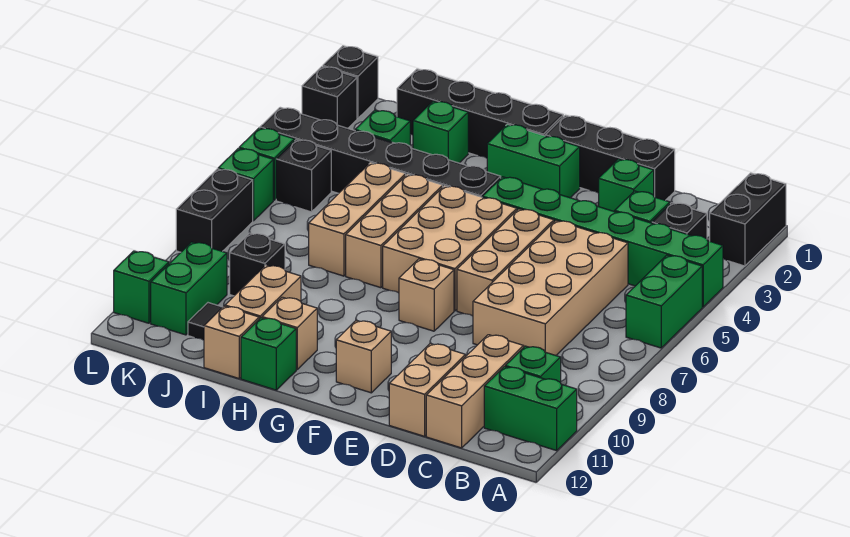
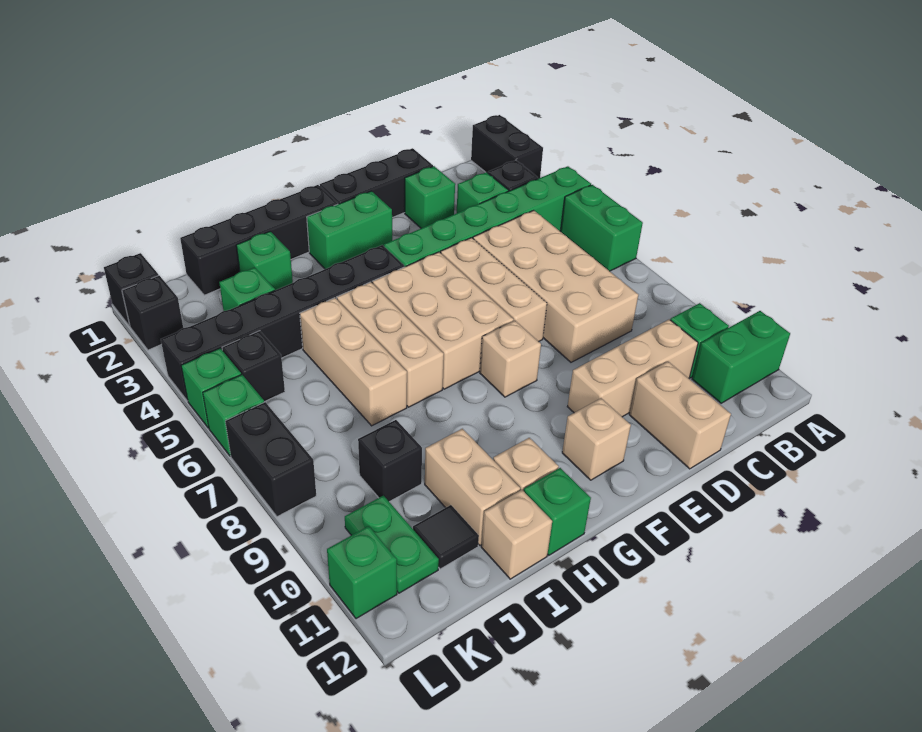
tan brick C10:C12 level 1 -> tan brick C10:E10 level 1
green brick K10:K11 level 1 -> green plate K10:K11 level 1

